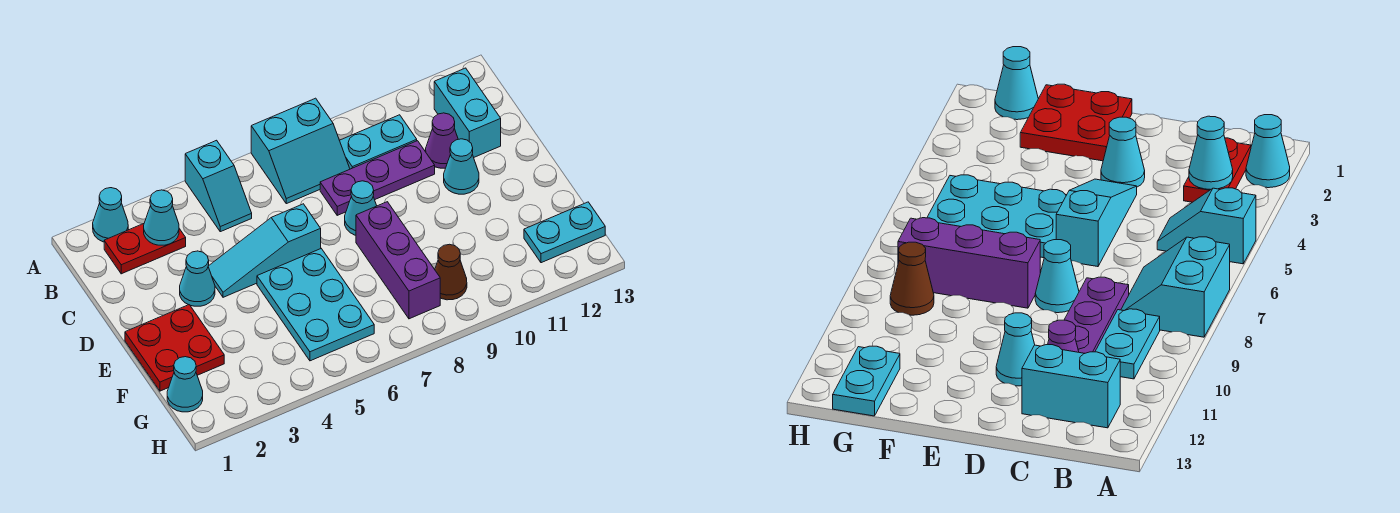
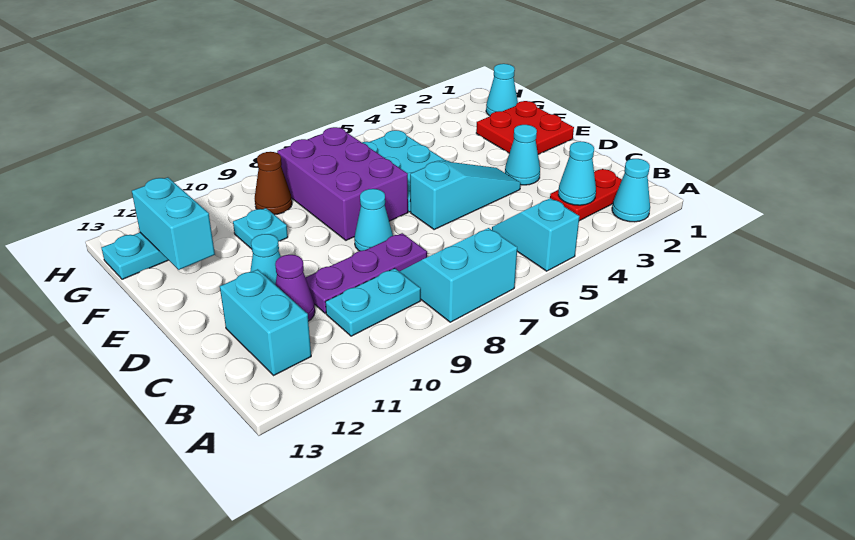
purple brick E8:G8 level 1 -> purple brick E7:G8 level 1
none -> cyan plate F10 level 1
none -> cyan brick F12:G12 level 2

